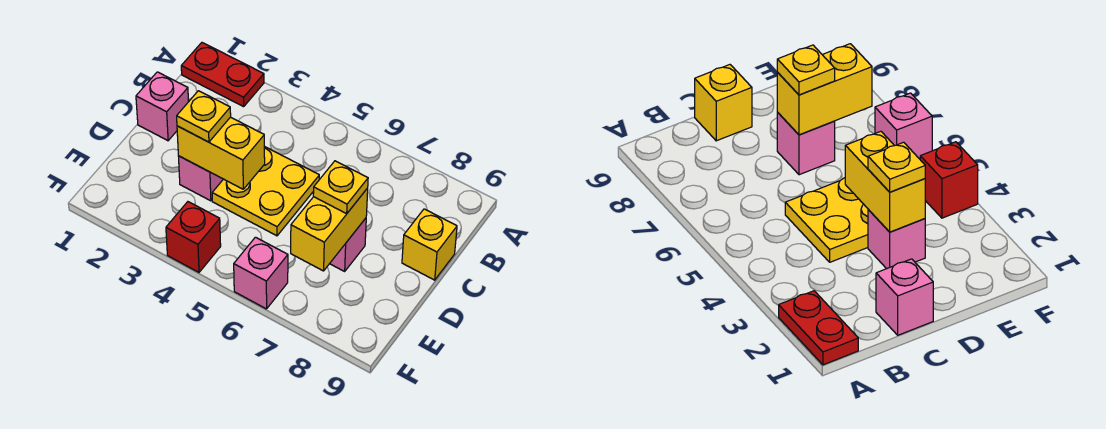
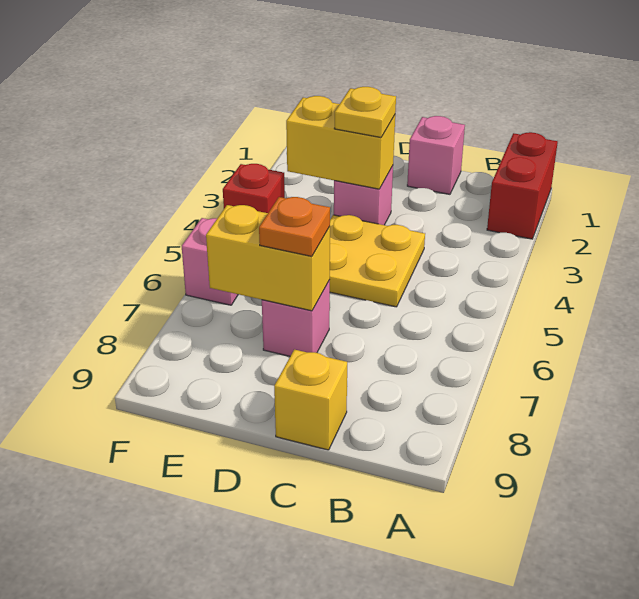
red plate A1:A2 level 1 -> red brick A1:A2 level 1
yellow brick D3:D4 level 2 -> yellow brick D3:E3 level 2
yellow plate D7 level 3 -> orange plate D7 level 3

